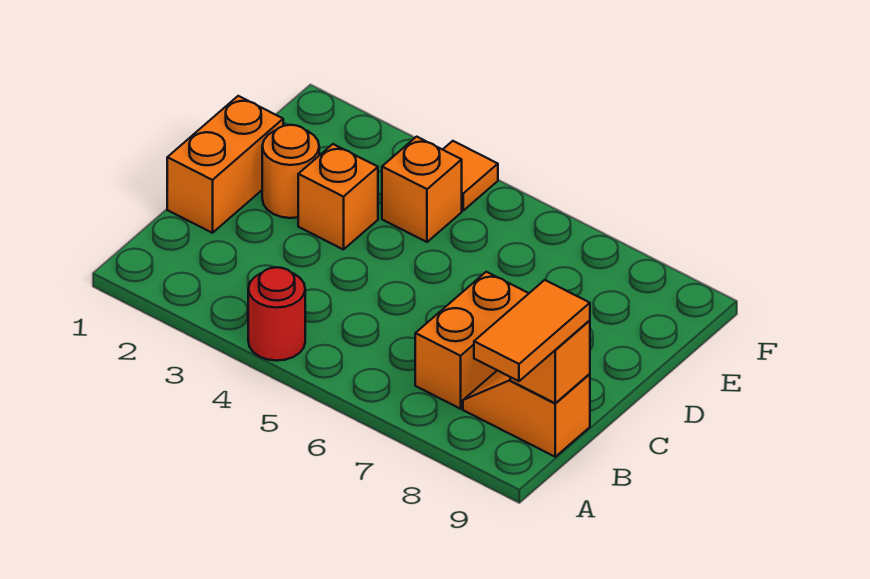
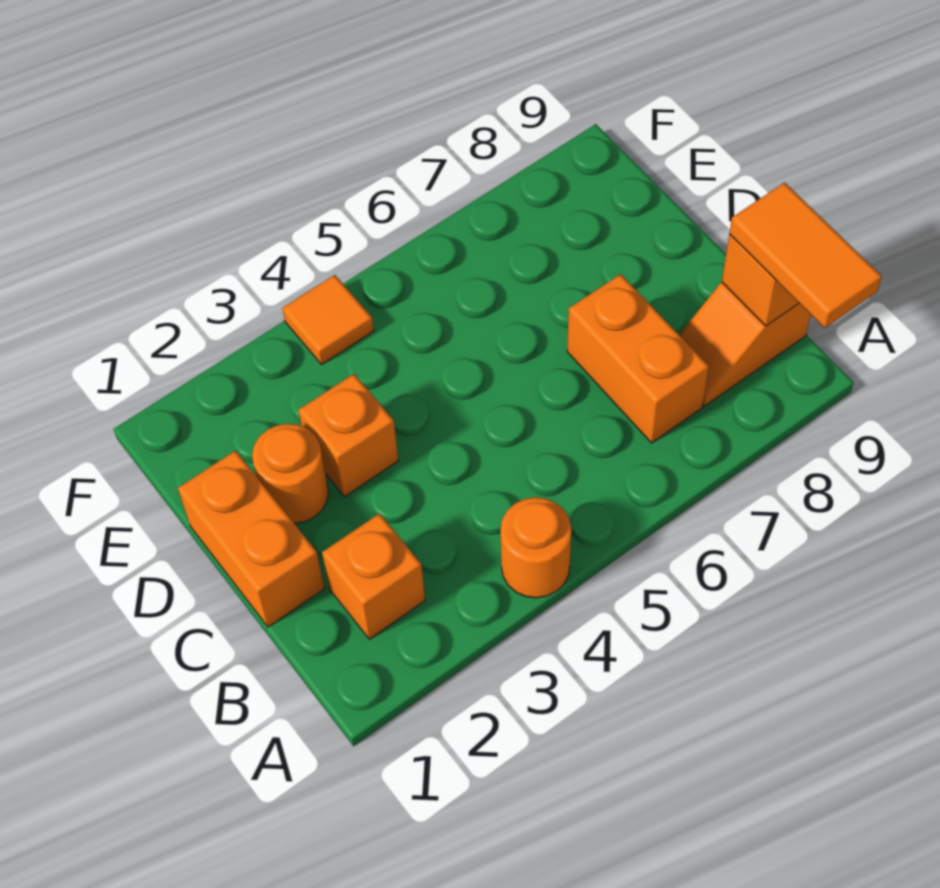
red round brick A4 level 1 -> orange round brick A4 level 1
orange brick E4 level 1 -> orange brick B2 level 1

